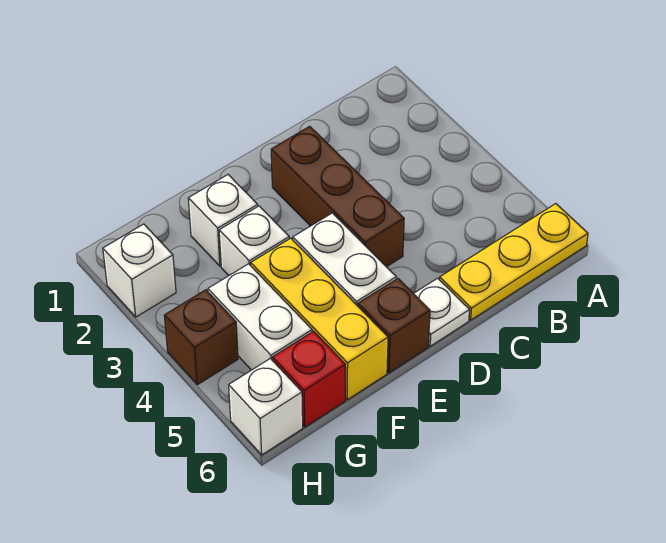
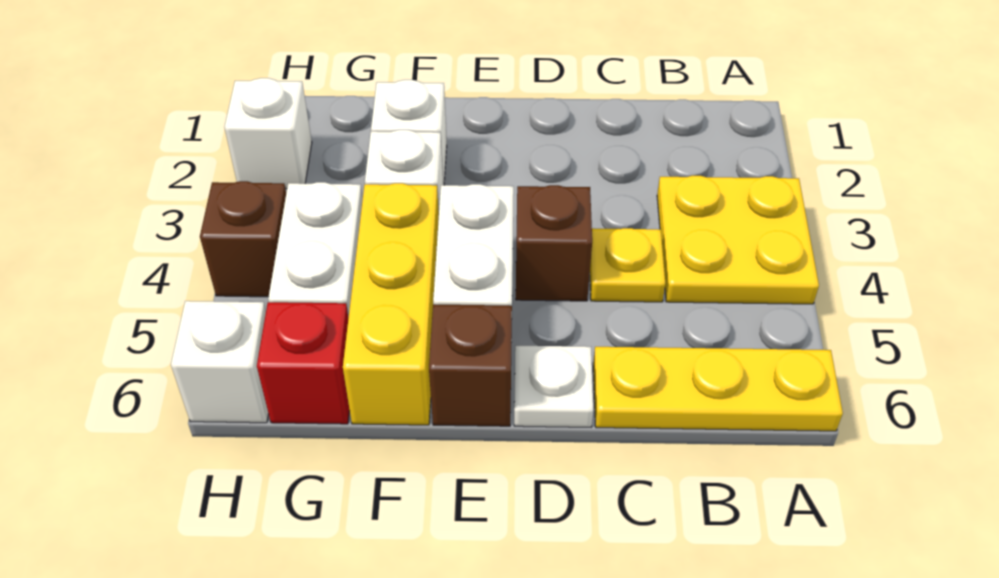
none -> yellow plate A3:B4 level 1
none -> yellow plate C4 level 1
brown brick D2:D4 level 1 -> brown brick D4 level 1

